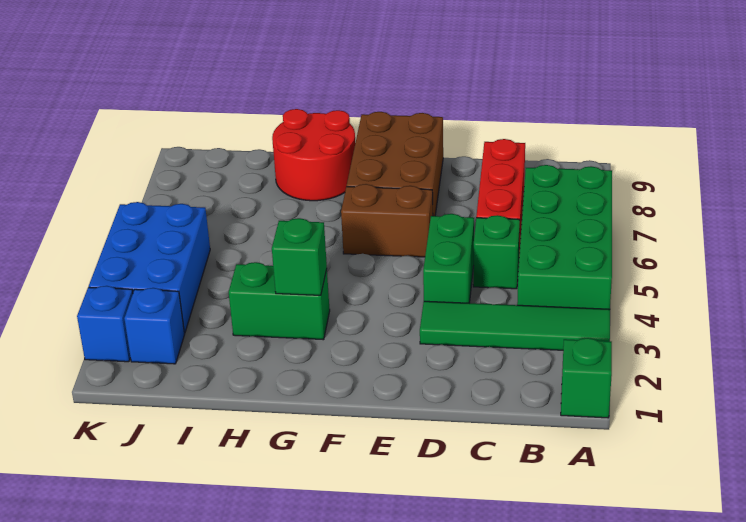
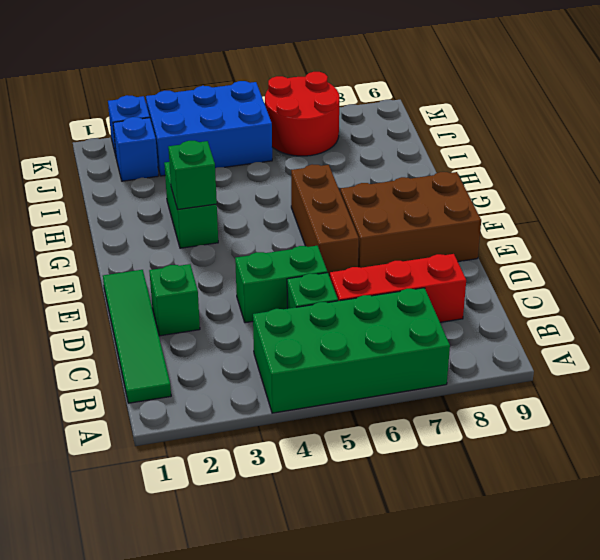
green brick A1 level 1 -> green brick D2 level 1
green tile A3:D3 level 1 -> green tile B1:E1 level 1
brown brick E6:F6 level 1 -> brown brick E6:G6 level 1
red round brick G8:H9 level 1 -> red round brick J6:K7 level 1

